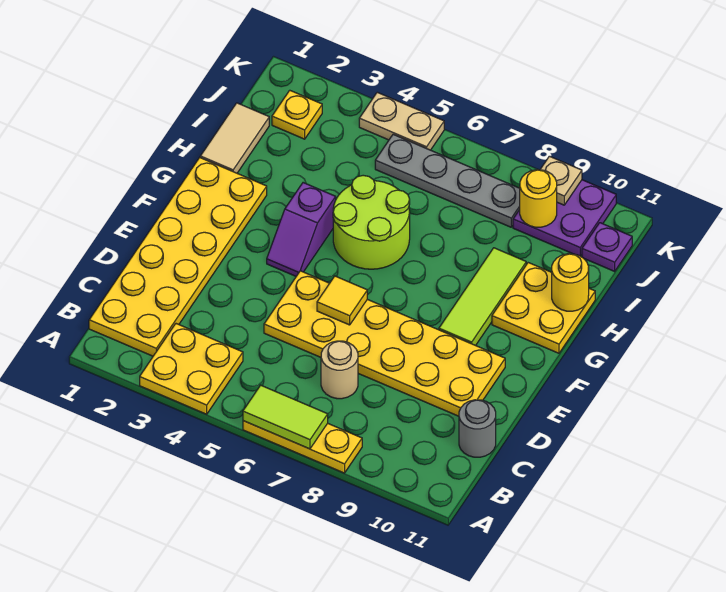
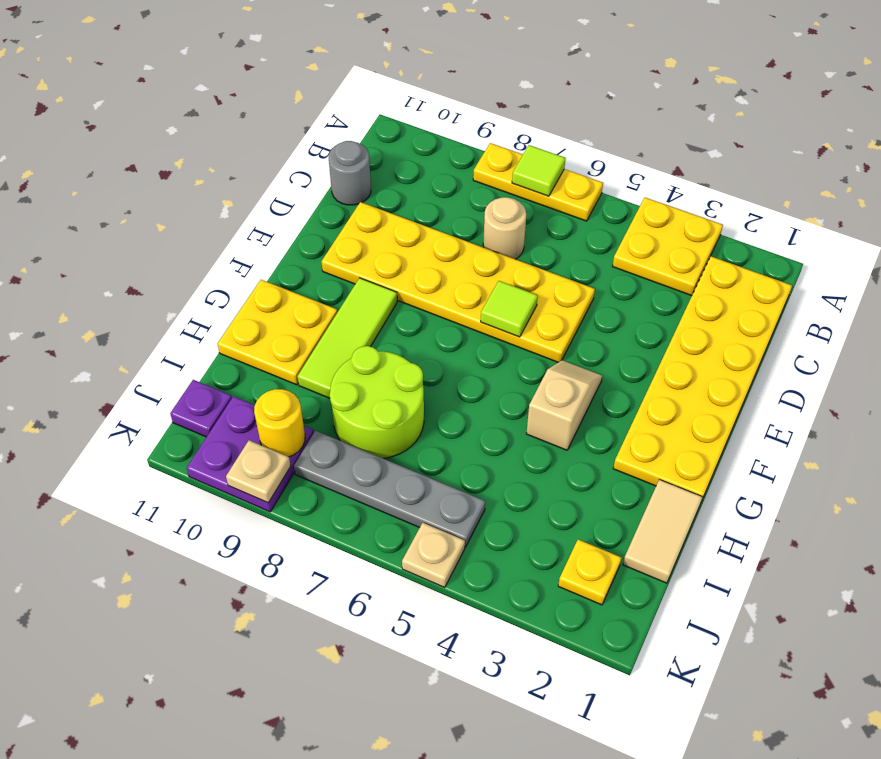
lime tile A6:A7 level 2 -> lime tile A7 level 2
yellow tile E6 level 2 -> lime tile E6 level 2
purple slope F4:G4 level 1 top G -> tan slope F4:G4 level 1 top G
lime round brick G5:H6 level 1 -> lime round brick H7:I8 level 1
yellow round brick H11 level 2 -> none
tan plate K4:K5 level 1 -> tan plate K5 level 1

